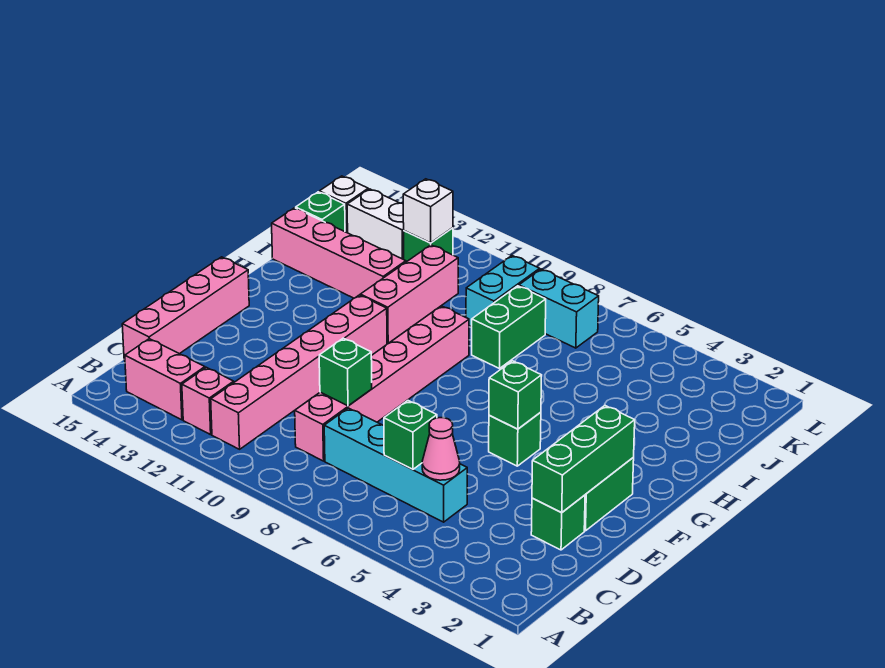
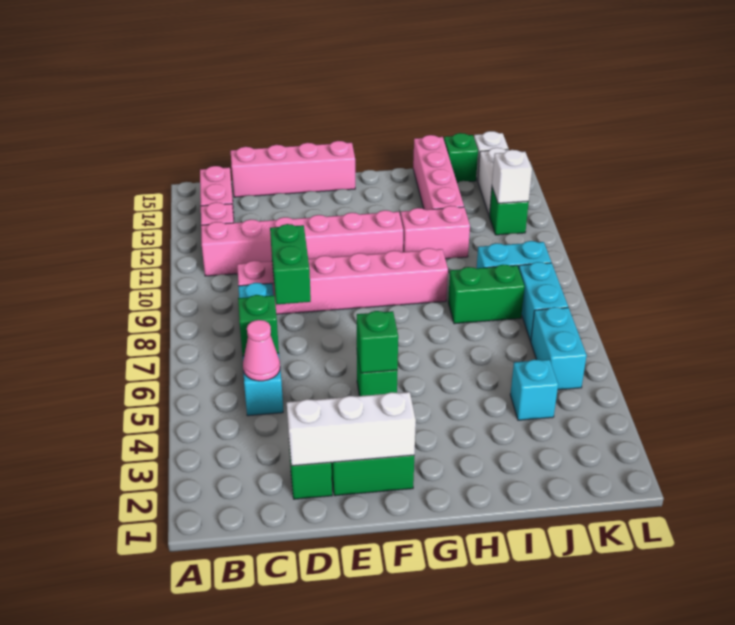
green brick D2:F2 level 2 -> white brick D2:F2 level 2
green brick D9 level 2 -> green brick D8:D9 level 2
pink brick H11:J11 level 1 -> pink brick H11:I11 level 1
none -> cyan brick J4 level 1
none -> cyan brick K5:K6 level 1

